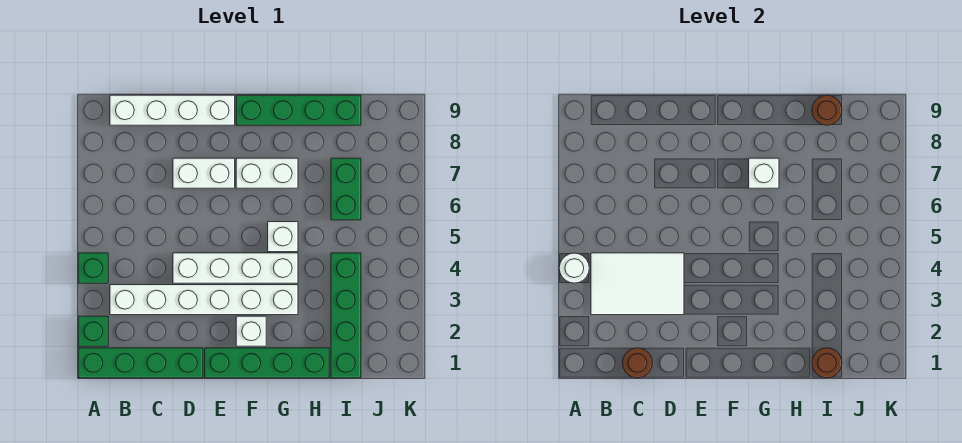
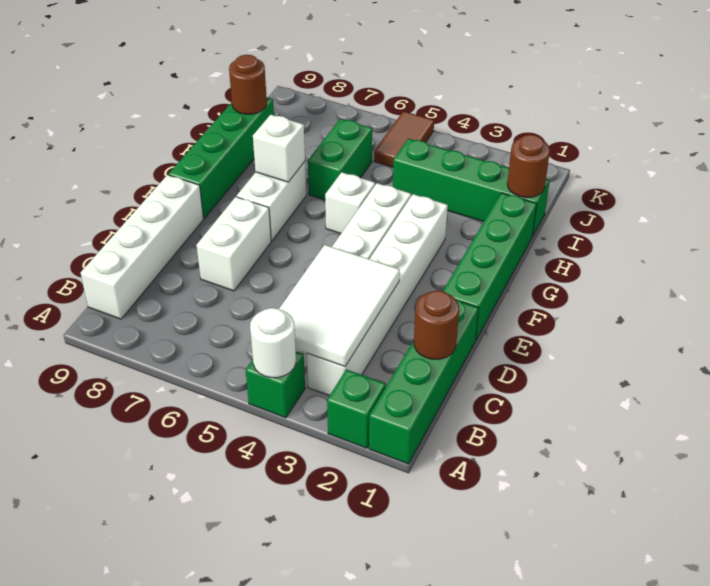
white brick F2 level 1 -> none
green brick I6:I7 level 1 -> green brick H6:I6 level 1
none -> brown tile J5:K5 level 1

